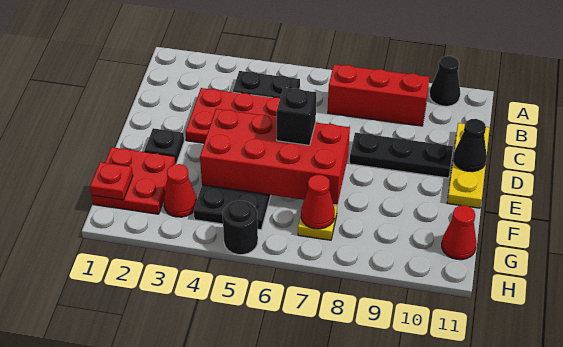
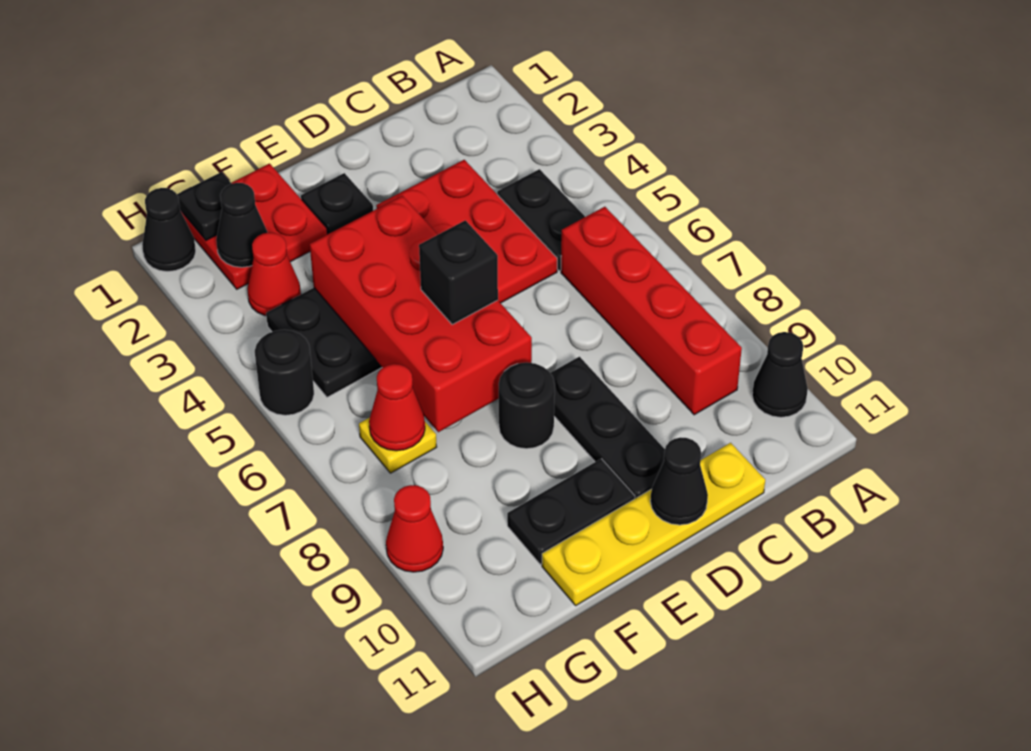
red brick B7:B9 level 1 -> red brick B6:B9 level 1
yellow plate C11:E11 level 1 -> yellow plate C11:F11 level 1
none -> black round brick E8 level 1
none -> black plate E10:F10 level 1
red plate G1 level 2 -> black plate G1 level 2
none -> black cone G2 level 2
red cone G11 level 1 -> red cone H9 level 1
none -> black cone H1 level 1

